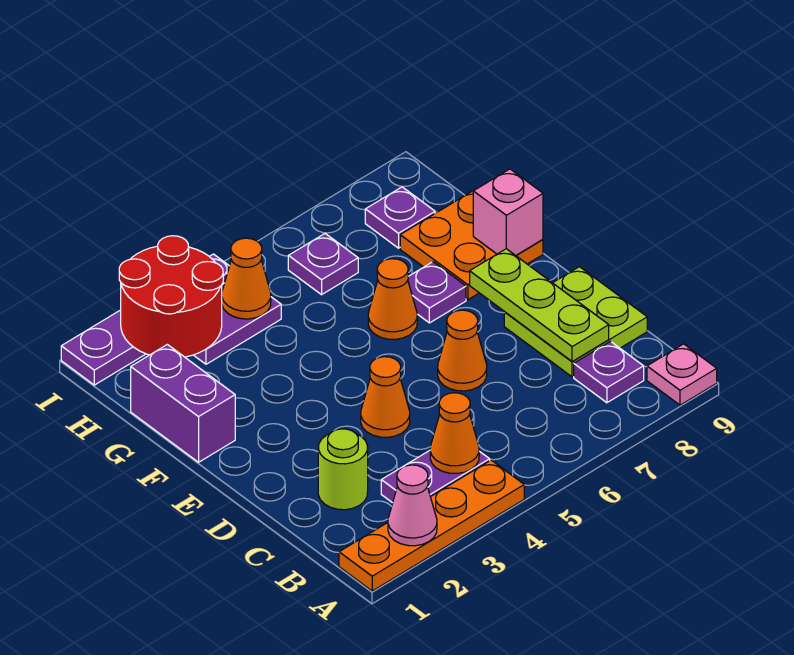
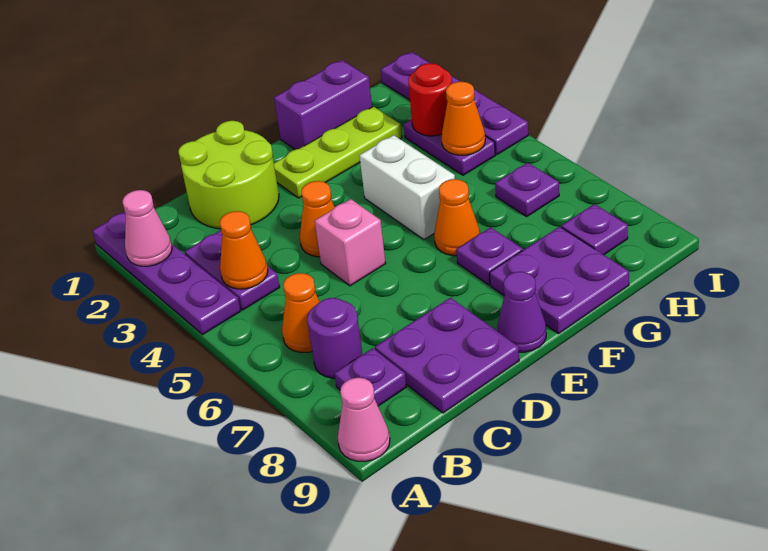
orange plate A1:A4 level 1 -> purple plate A1:A4 level 1
pink plate A9 level 1 -> pink cone A9 level 1
none -> purple round brick B7 level 1
lime round brick C2 level 1 -> lime round brick C1:D2 level 1
lime plate C8:D9 level 1 -> purple plate C8:D9 level 1
lime plate C8:E8 level 2 -> lime plate E2:G2 level 1
orange cone D6 level 1 -> orange cone B6 level 1
none -> purple cone E9 level 1
none -> white brick F4:F5 level 1
orange plate F8:G9 level 1 -> purple plate F8:G9 level 1
pink brick F9 level 2 -> pink brick D5 level 1
red round brick H2:I3 level 2 -> red round brick H3 level 2

